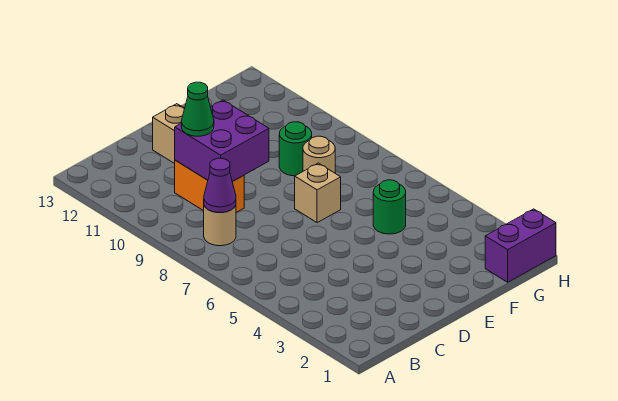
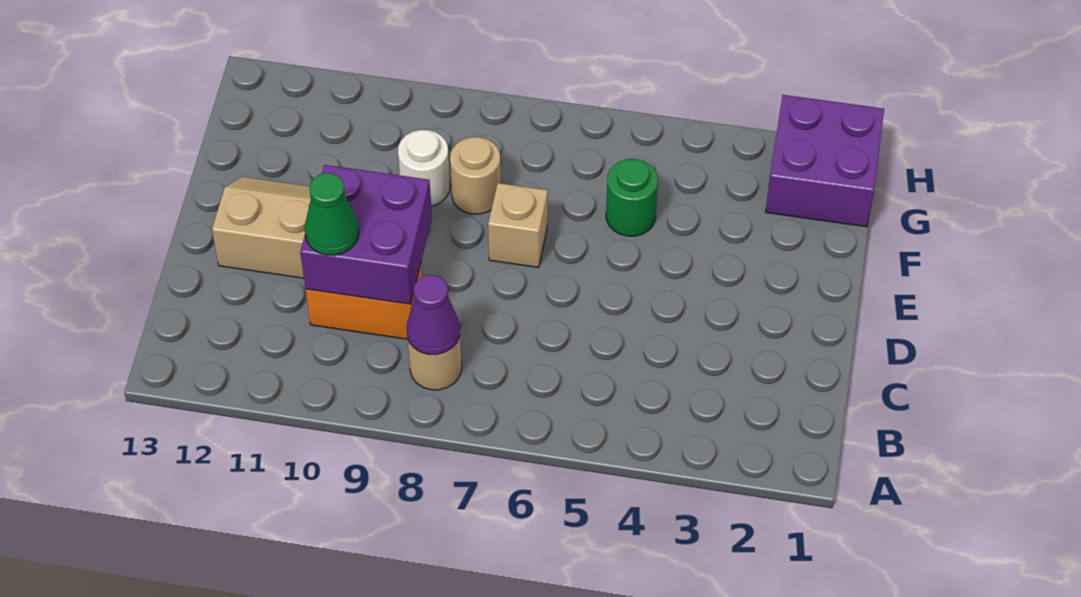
green round brick F9 level 1 -> white round brick F9 level 1
purple brick G1:H1 level 1 -> purple brick G1:H2 level 1

